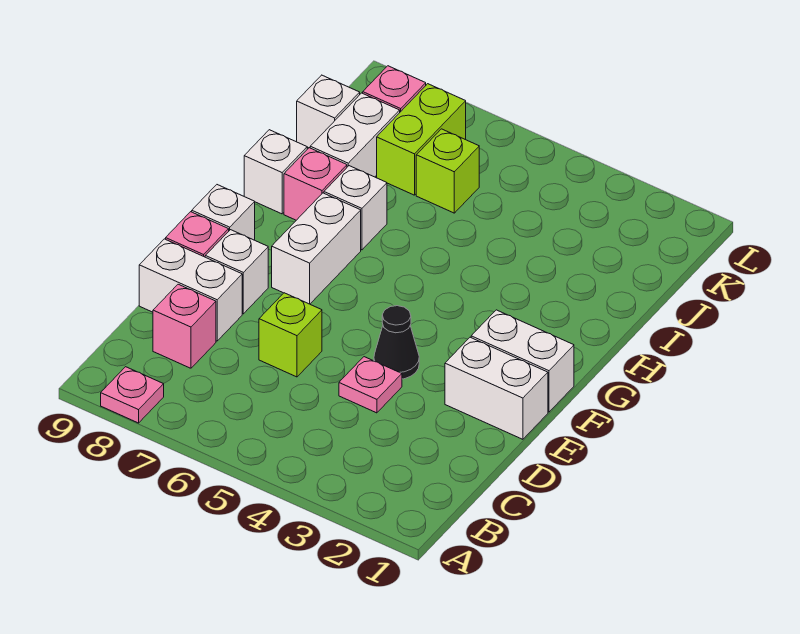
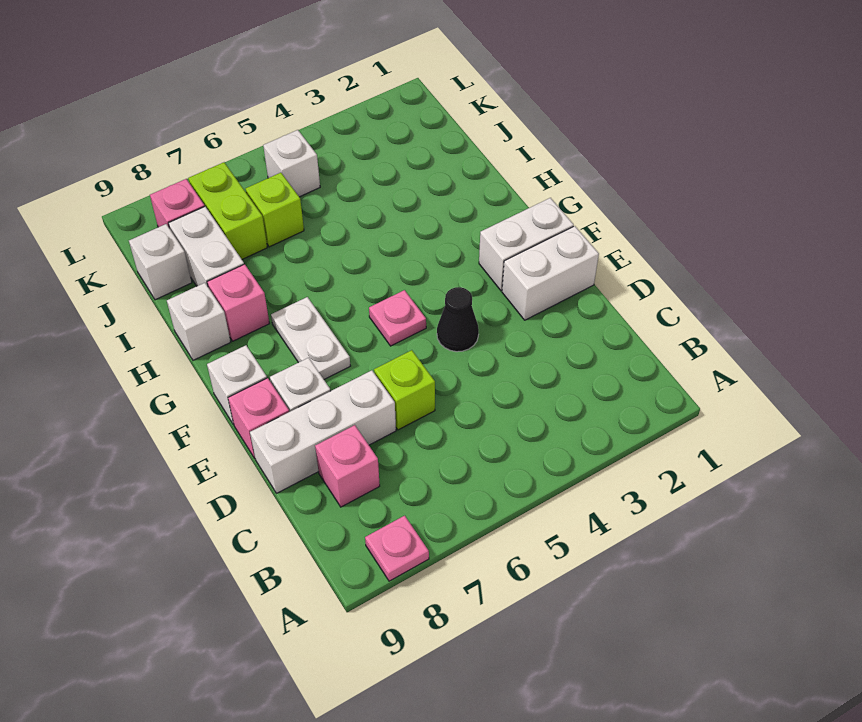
pink plate D4 level 1 -> pink plate F5 level 1
white brick D8:D9 level 1 -> white brick D7:D9 level 1
white brick F7:G7 level 1 -> white plate F7:G7 level 1
white brick H7 level 1 -> white brick K5 level 1

